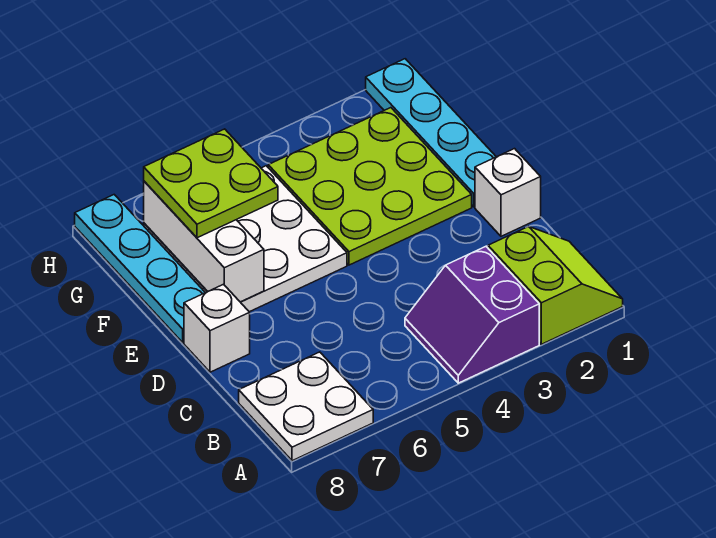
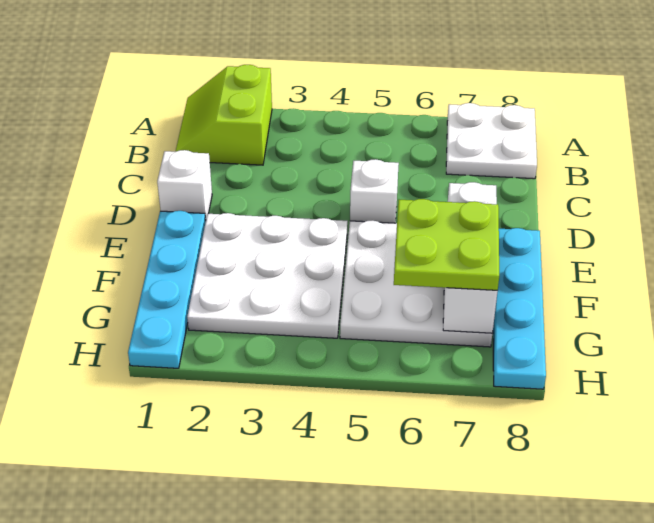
purple slope A3:B4 level 1 top 3 -> none
white brick D8 level 1 -> white brick D5 level 1
lime plate E2:G4 level 1 -> white plate E2:G4 level 1

